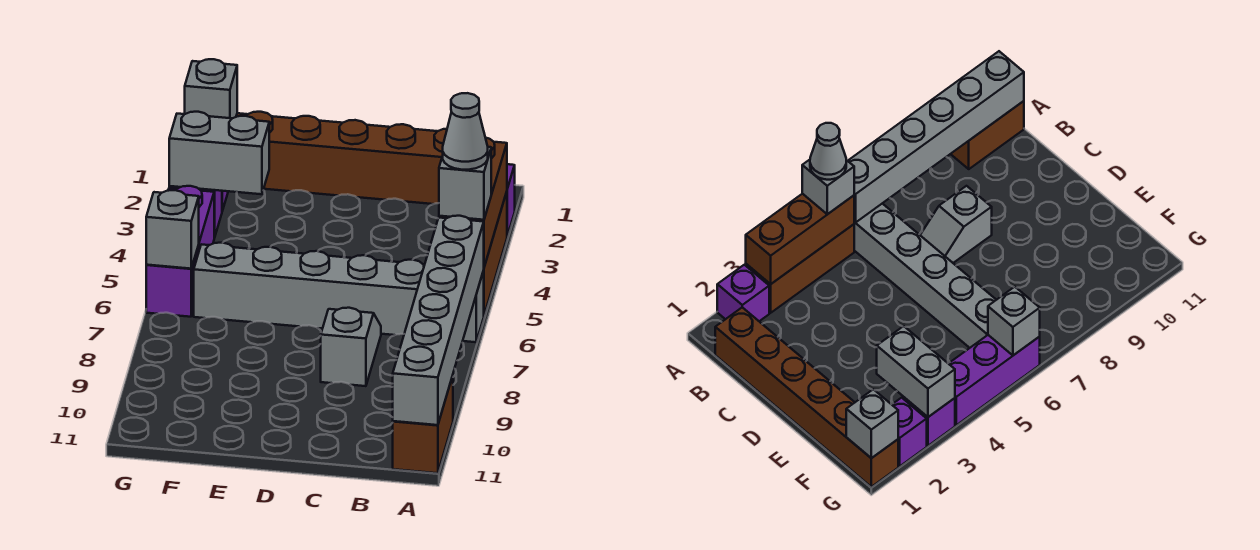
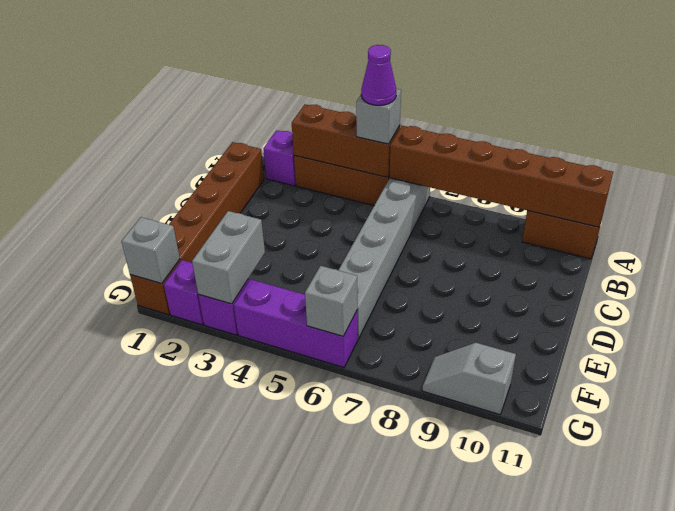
grey cone A5 level 4 -> purple cone A5 level 4
grey brick A6:A11 level 2 -> brown brick A6:A11 level 2
grey slope C7:C8 level 1 top 8 -> grey slope G9:G10 level 1 top 10

